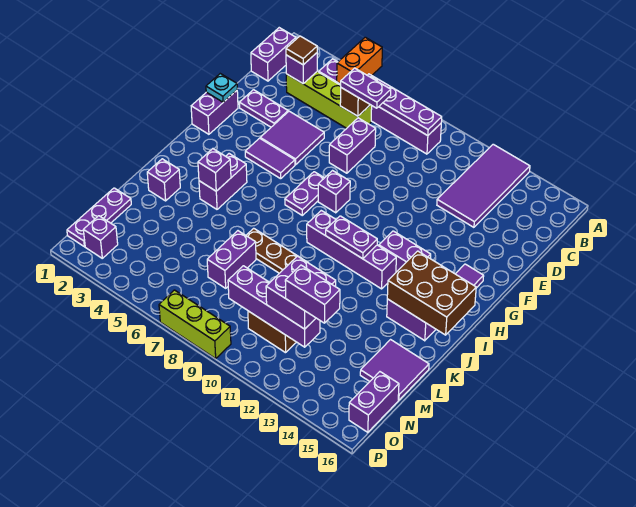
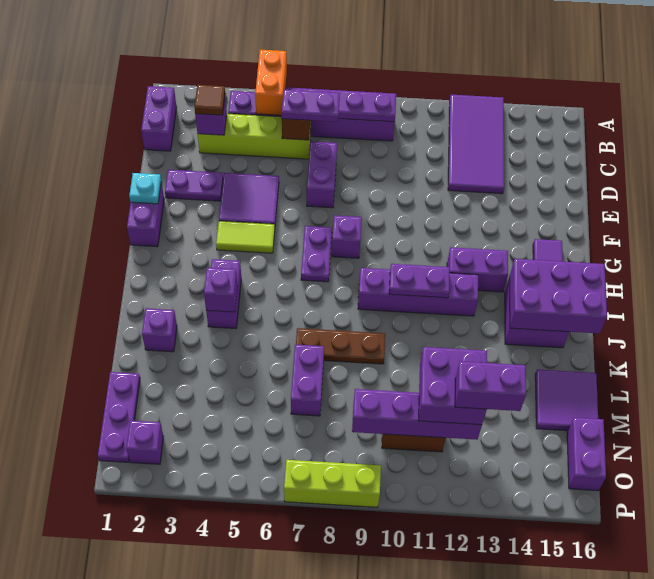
purple tile G4:G5 level 1 -> lime tile G4:G5 level 1
brown brick I14:J16 level 2 -> purple brick I14:J16 level 2

